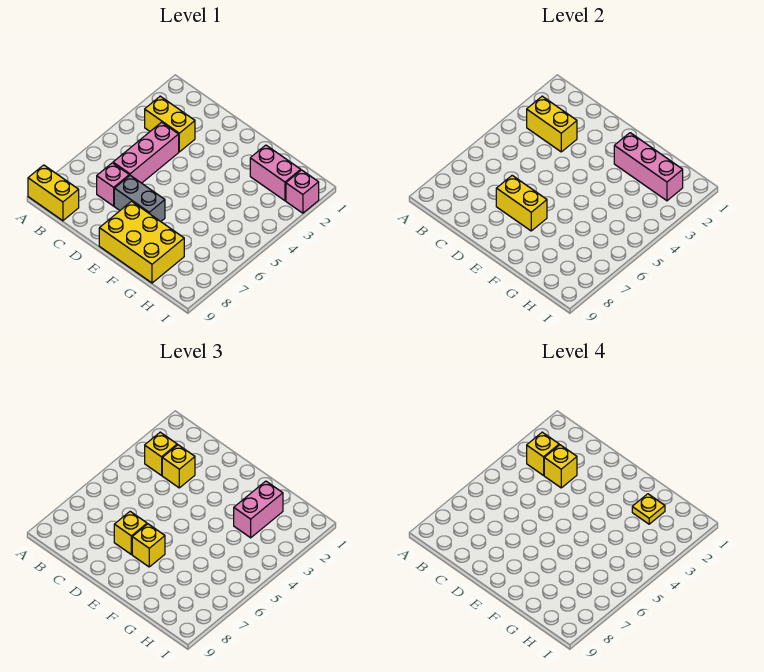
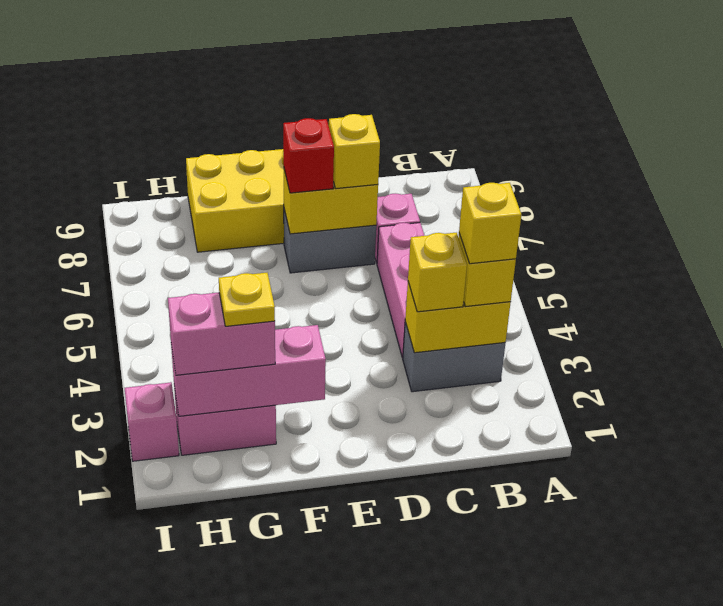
yellow brick A9:B9 level 1 -> none
yellow brick B3:C3 level 1 -> grey brick B3:C3 level 1
yellow brick C3 level 4 -> none
yellow brick E7 level 3 -> red brick E7 level 3
pink brick G2:G3 level 3 -> pink brick G2:H2 level 3

